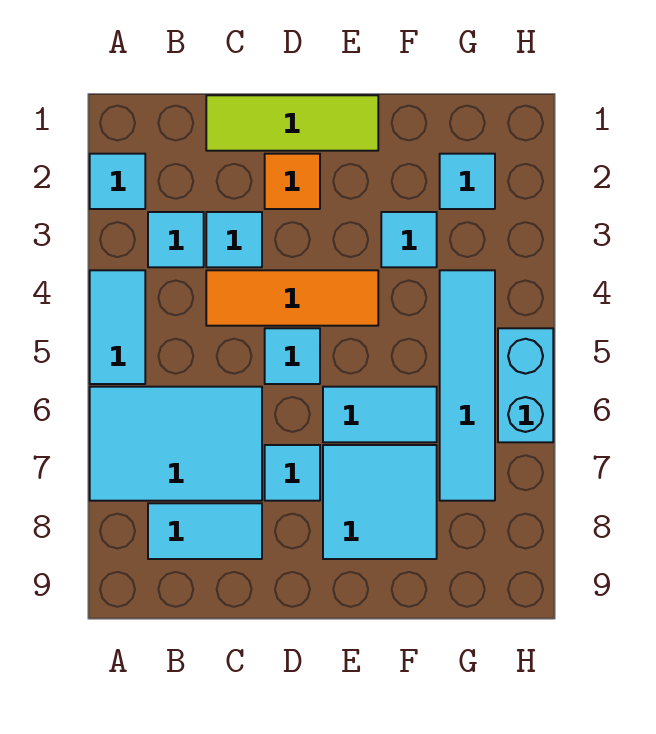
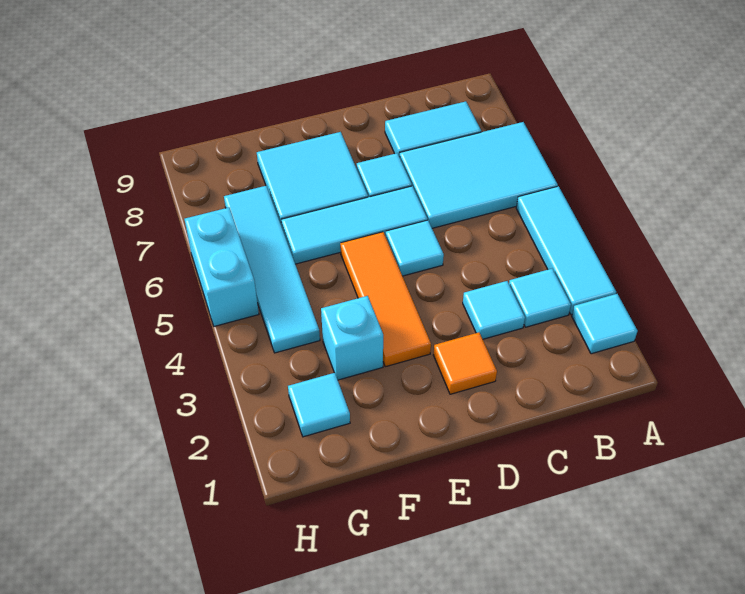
cyan tile A4:A5 level 1 -> cyan tile A3:A5 level 1
lime tile C1:E1 level 1 -> none
orange tile C4:E4 level 1 -> orange tile E3:E5 level 1
cyan tile E6:F6 level 1 -> cyan tile D6:F6 level 1
cyan tile F3 level 1 -> cyan brick F3 level 1

